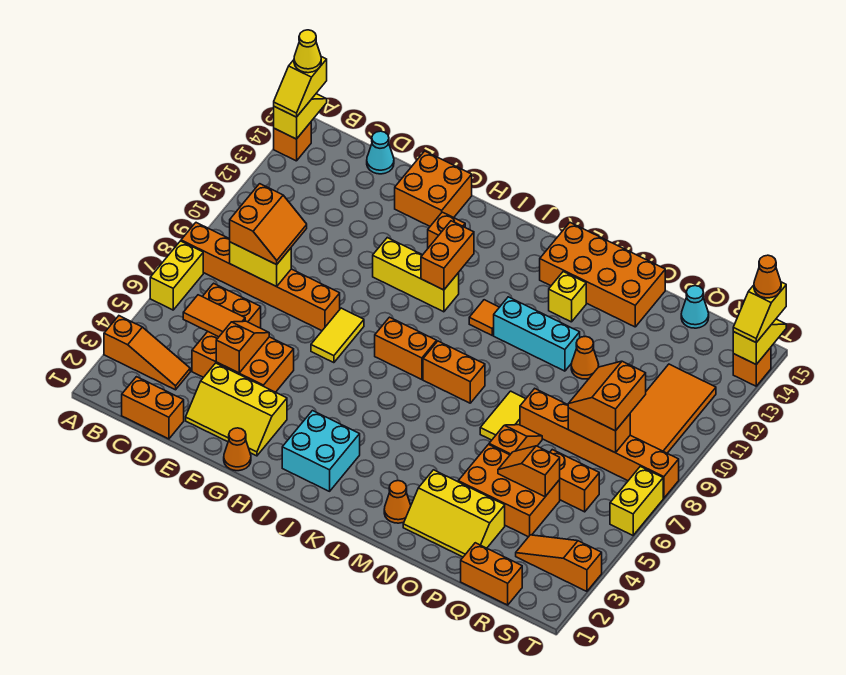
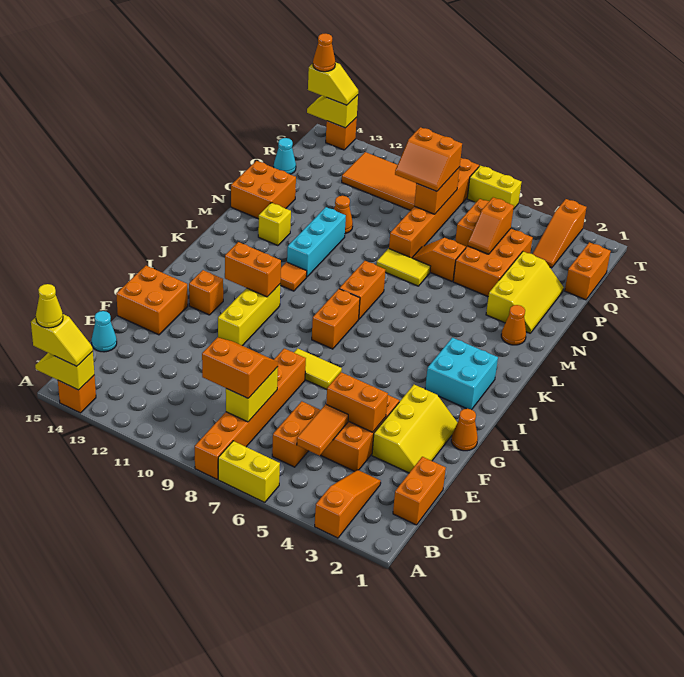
orange slope E4:E5 level 2 top 4 -> orange brick E4:E5 level 2
orange brick L14:O15 level 1 -> orange brick N14:O15 level 1

